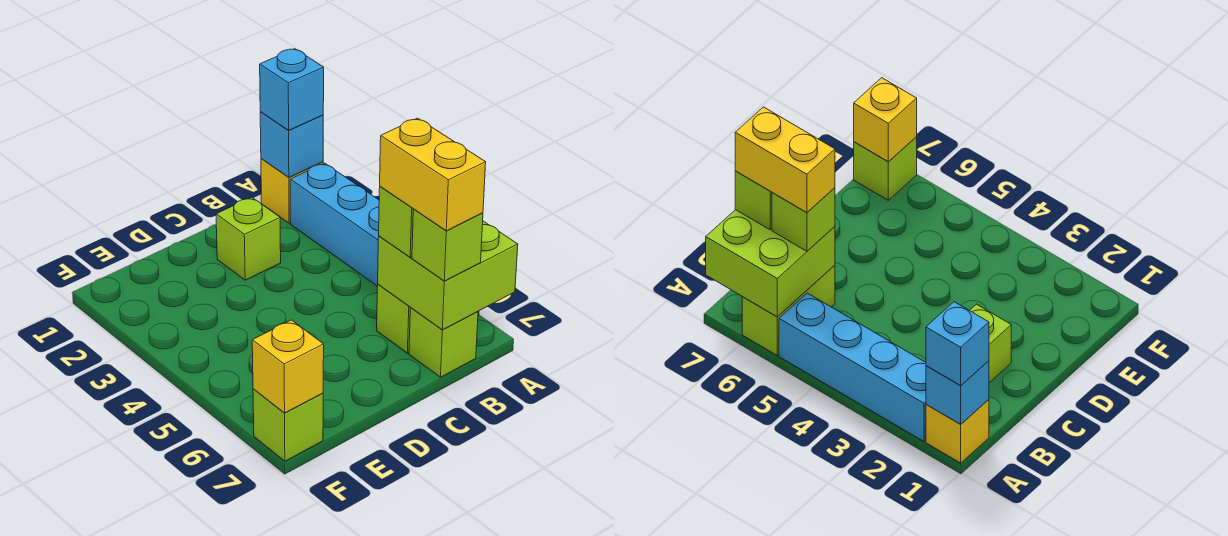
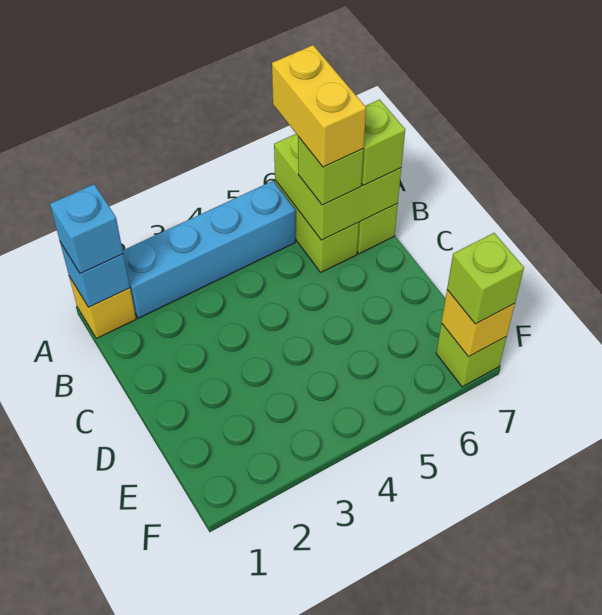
yellow brick B6:B7 level 4 -> yellow brick A6:B6 level 4
lime brick C2 level 1 -> lime brick F7 level 3

